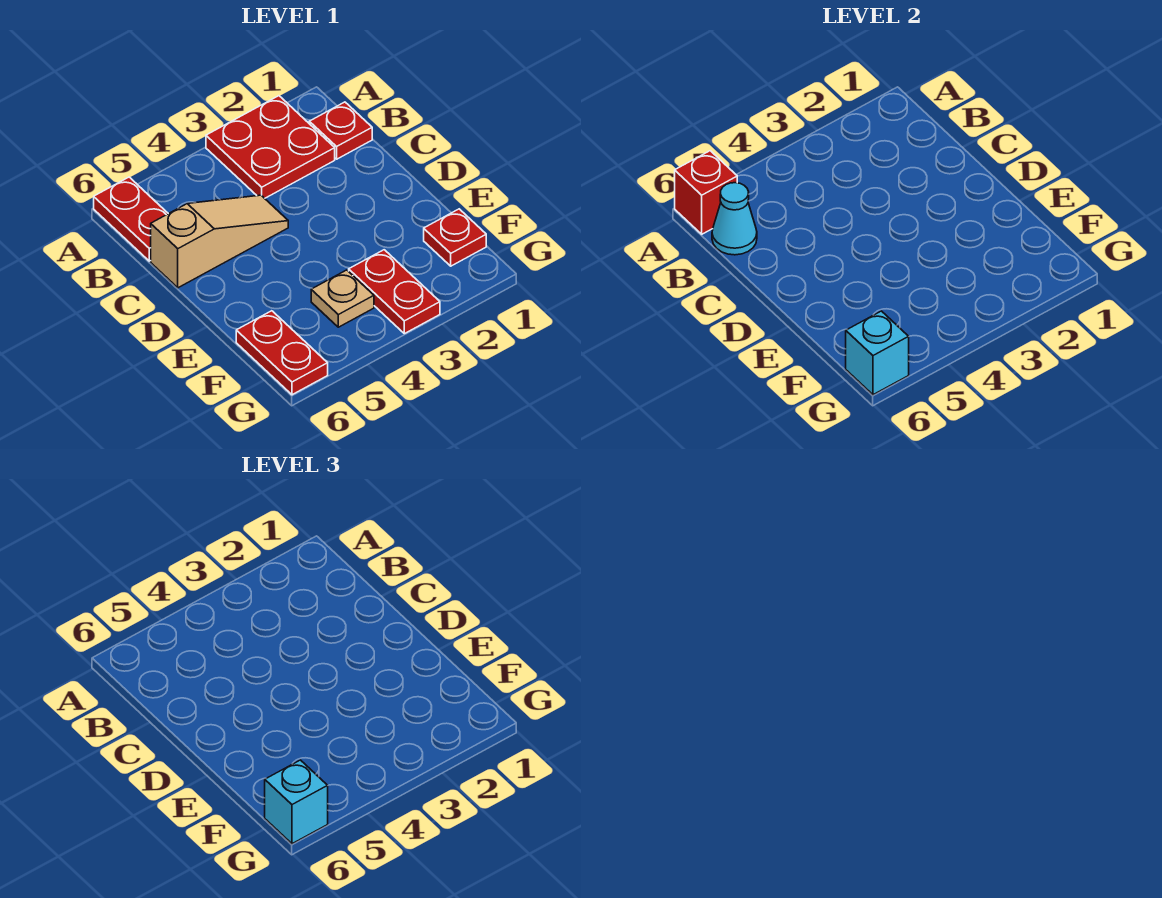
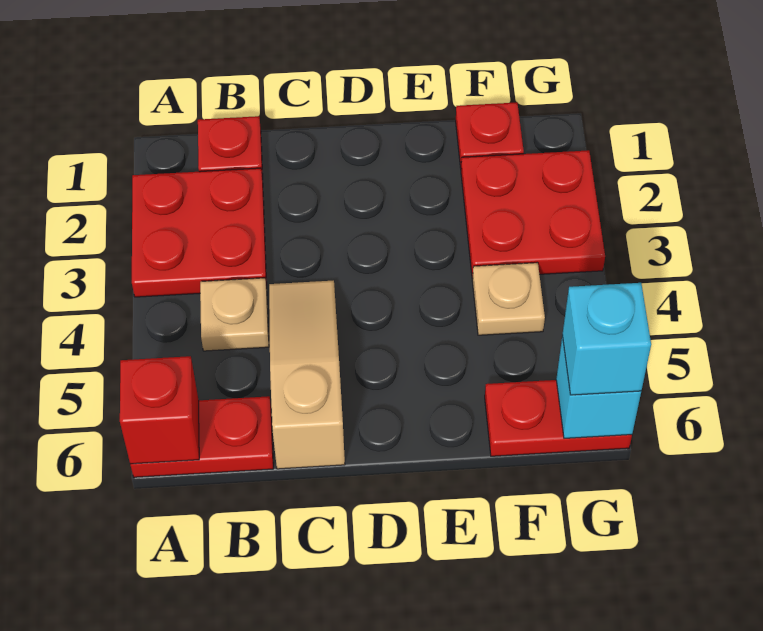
none -> tan plate B4 level 1
cyan cone B6 level 2 -> none
red plate F3:G3 level 1 -> red plate F2:G3 level 1

